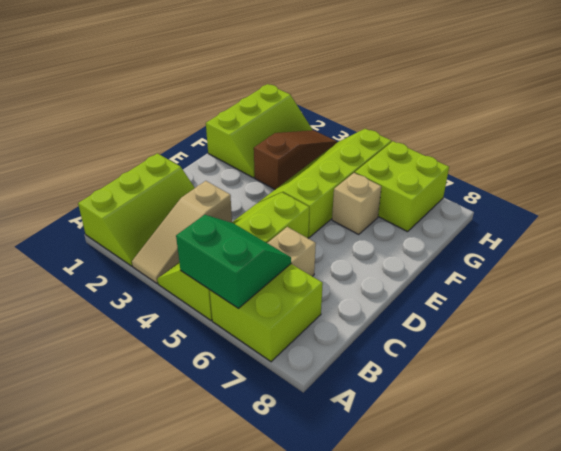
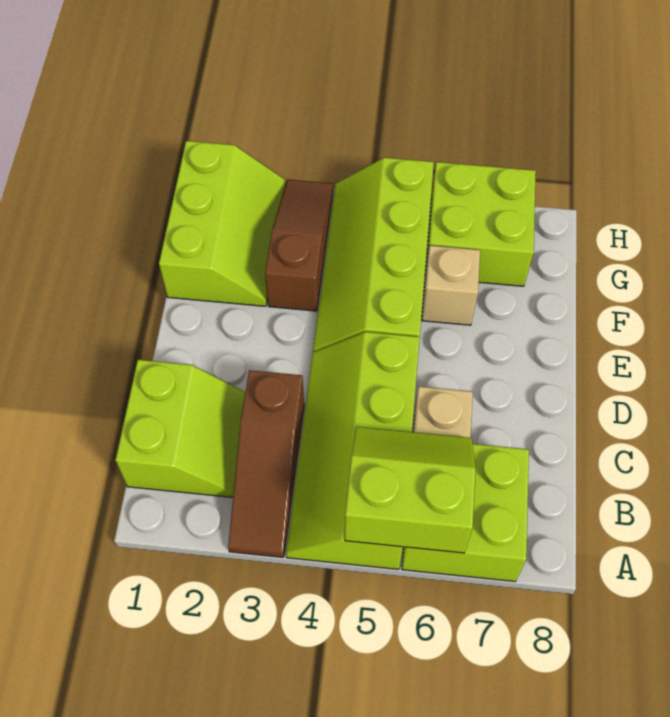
lime slope A1:C2 level 1 top 1 -> lime slope B1:C2 level 1 top 1
tan slope A3:C3 level 1 top C -> brown slope A3:C3 level 1 top C
green slope A5:B6 level 2 top A -> lime slope A5:B6 level 2 top A

